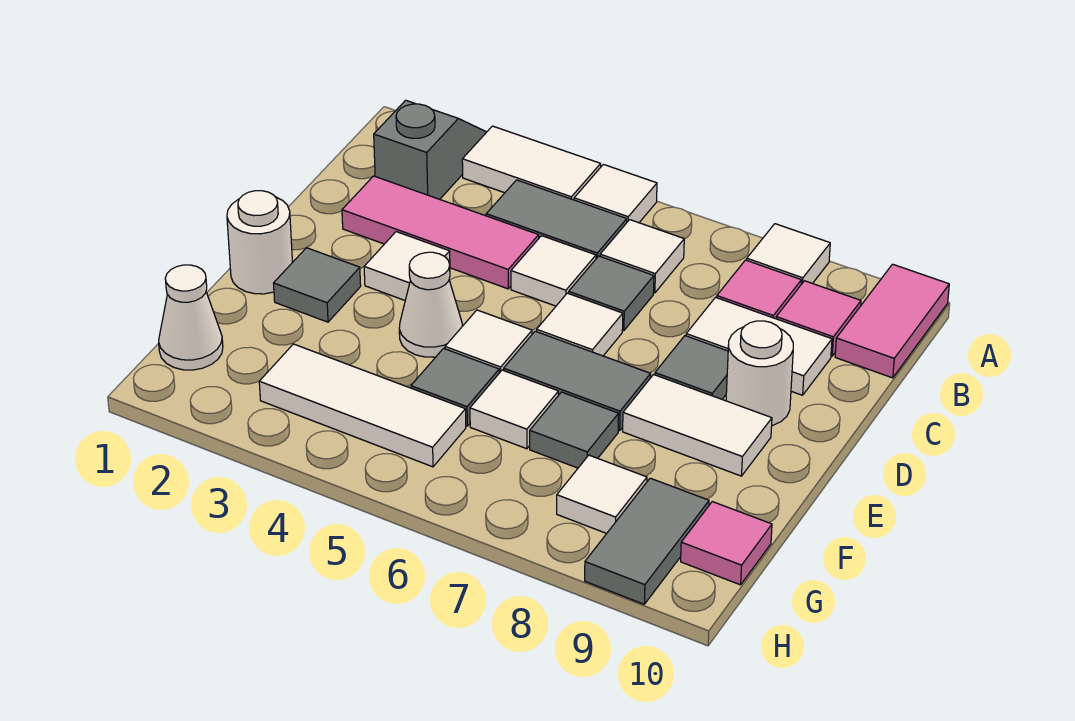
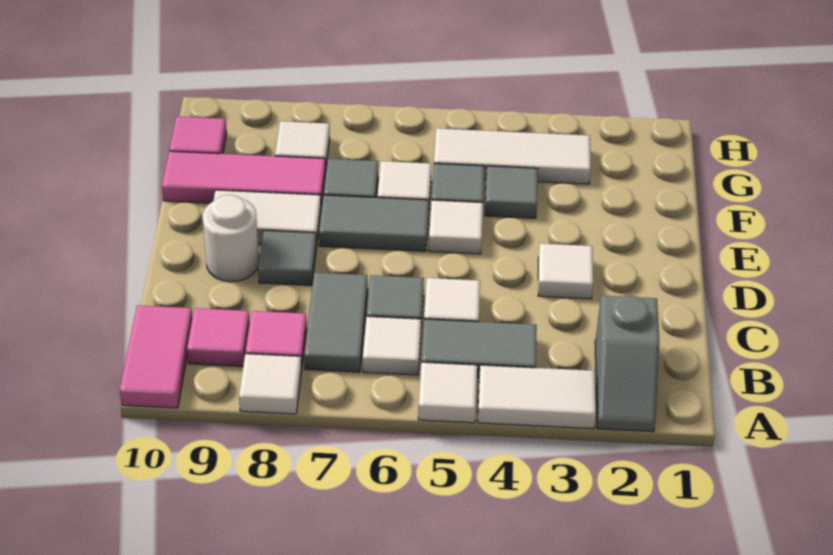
pink tile C2:C4 level 1 -> pink tile F8:F10 level 1
white tile C8:C9 level 1 -> none
white tile D6 level 1 -> none
white round brick E1 level 1 -> none
grey tile E2 level 1 -> grey tile F4 level 1
white cone E4 level 1 -> none
white cone G1 level 1 -> none
grey tile G9:H9 level 1 -> grey tile B7:C7 level 1

